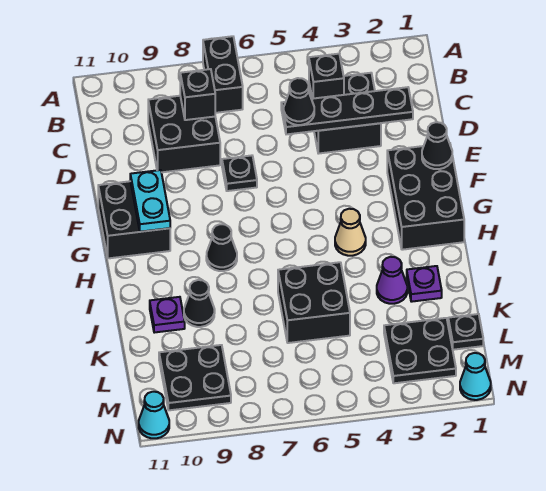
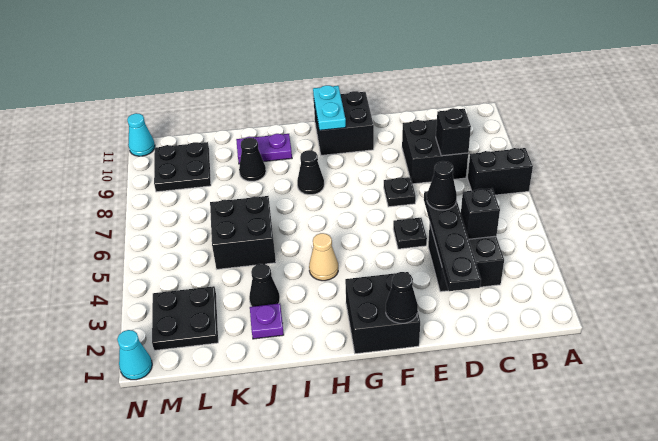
black brick F1:H2 level 1 -> black brick F1:G2 level 1
cyan plate F10:G10 level 2 -> cyan plate G10:G11 level 2
purple cone J3 level 1 -> black cone J3 level 1
purple plate J10 level 1 -> purple plate I10:J10 level 1
black plate L1 level 1 -> black plate E5 level 1

